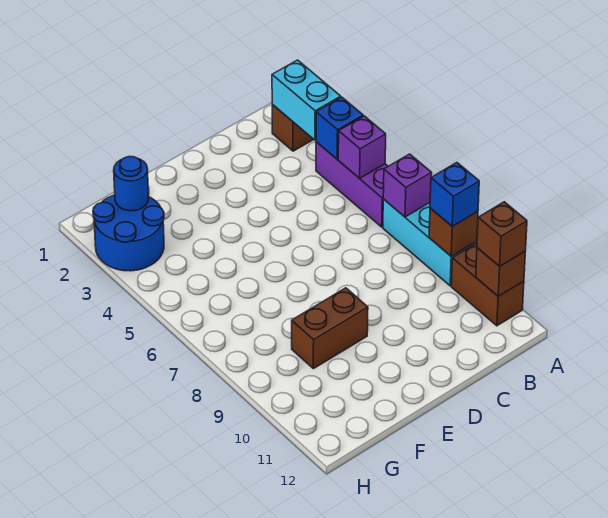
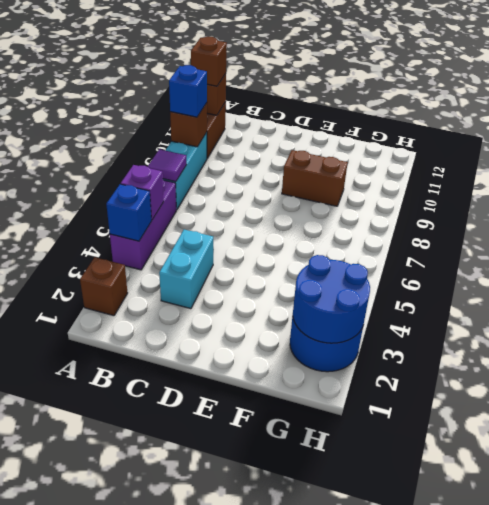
cyan brick A2:A3 level 2 -> cyan brick C3:C4 level 1
purple brick A7 level 2 -> purple tile A7 level 2
blue round brick G2 level 2 -> blue round brick G2:H3 level 2

